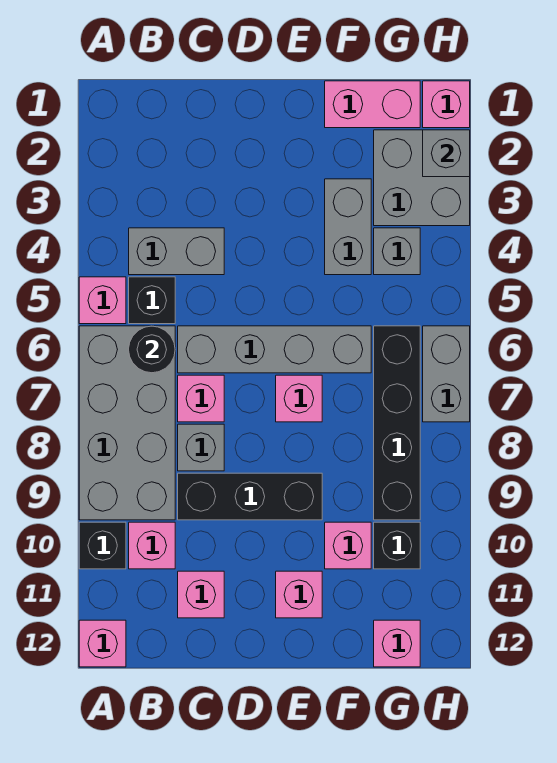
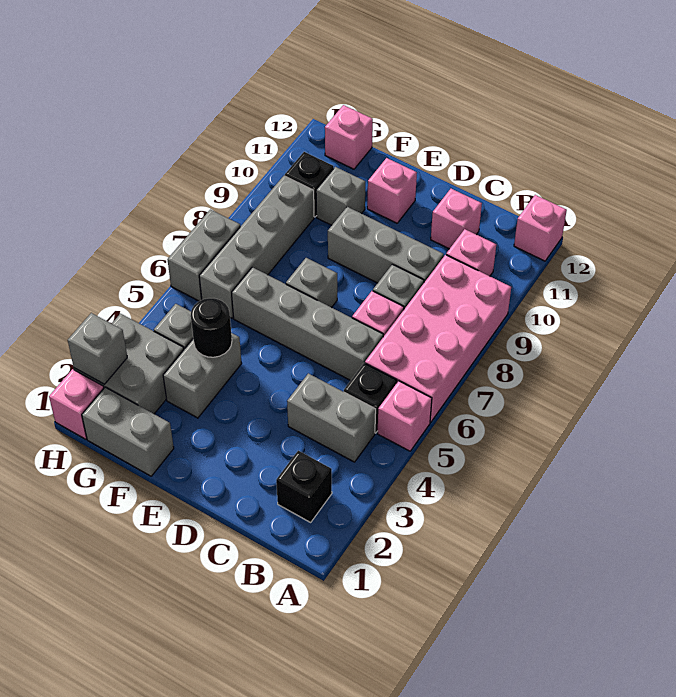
grey brick A6:B9 level 1 -> pink brick A6:B9 level 1
black brick A10 level 1 -> black brick B2 level 1
black round brick B6 level 2 -> black round brick F4 level 2
black brick C9:E9 level 1 -> grey brick C9:E9 level 1
pink brick E7 level 1 -> grey brick E7 level 1
pink brick F1:G1 level 1 -> grey brick F1:G1 level 1
pink brick F10 level 1 -> grey brick F10 level 1
black brick G6:G9 level 1 -> grey brick G6:G9 level 1

